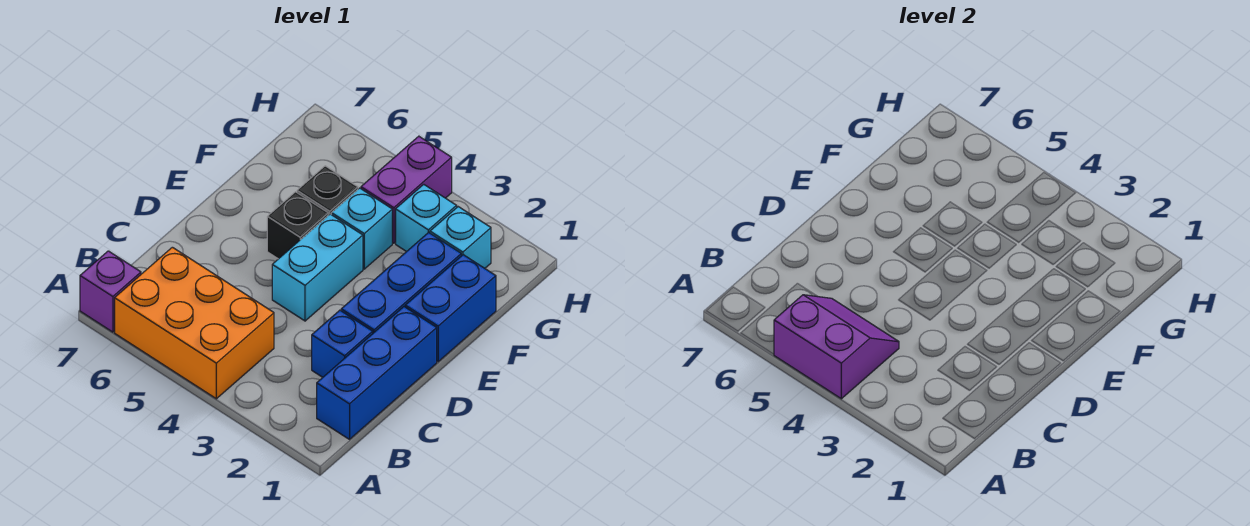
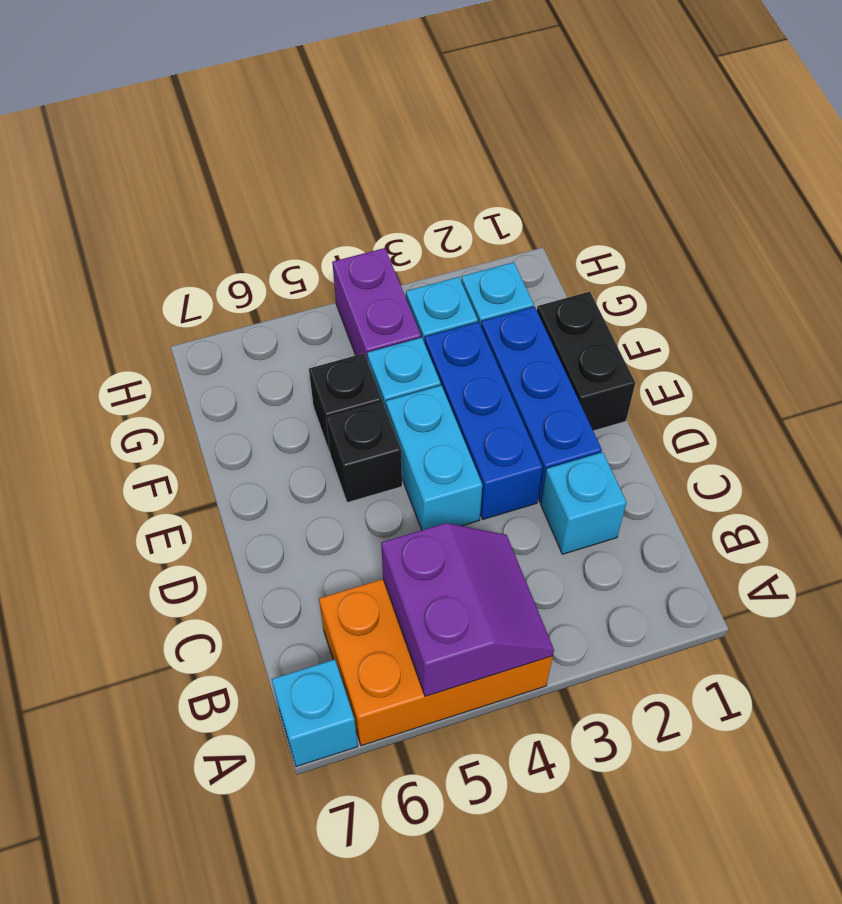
purple slope A4:B5 level 2 top A -> purple slope A4:B5 level 2 top 5
purple brick A7 level 1 -> cyan brick A7 level 1
blue brick B1:D1 level 1 -> blue brick D3:F3 level 1
blue brick C2 level 1 -> cyan brick C2 level 1
blue brick E1:F1 level 1 -> black brick E1:F1 level 1

